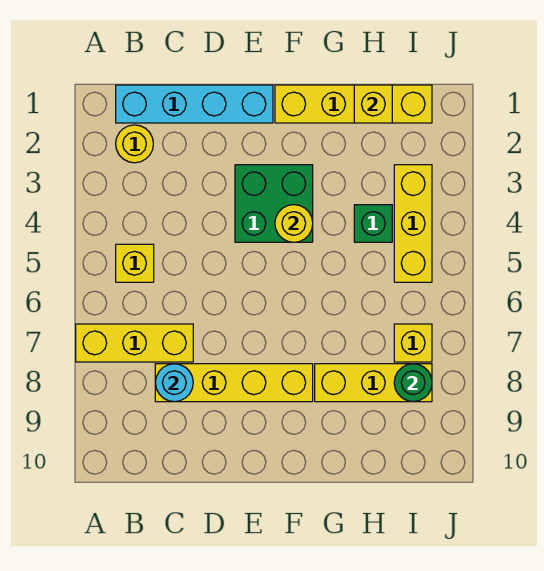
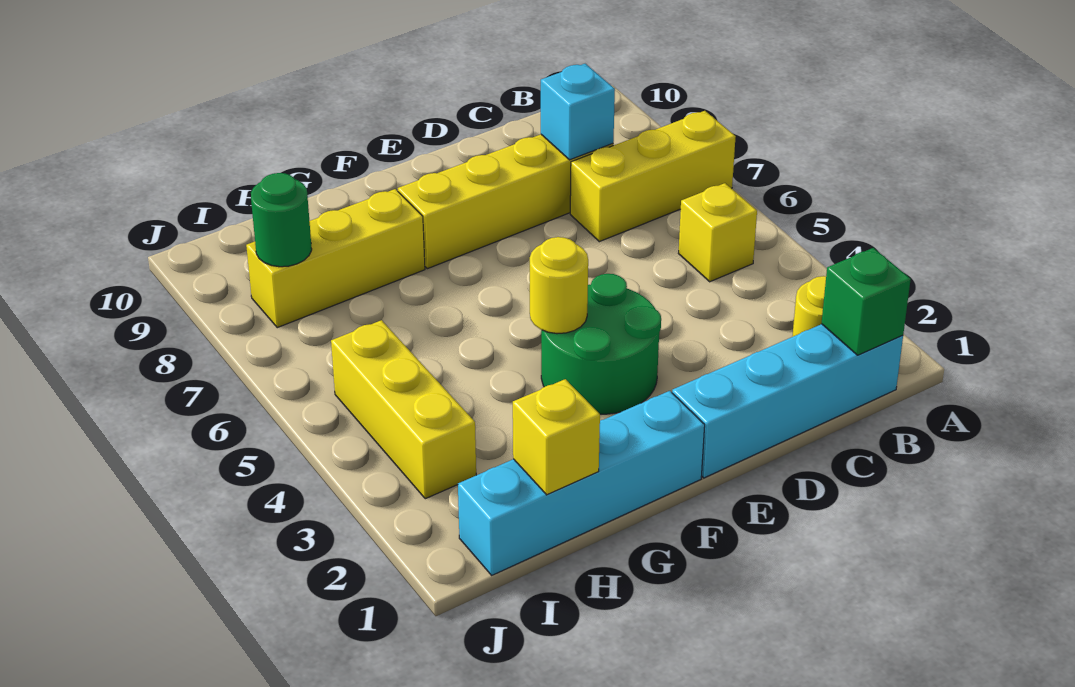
cyan round brick C8 level 2 -> cyan brick C8 level 2
green brick E3:F4 level 1 -> green round brick E3:F4 level 1
yellow brick F1:I1 level 1 -> cyan brick F1:I1 level 1
green brick H4 level 1 -> green brick B1 level 2
yellow brick I7 level 1 -> none

